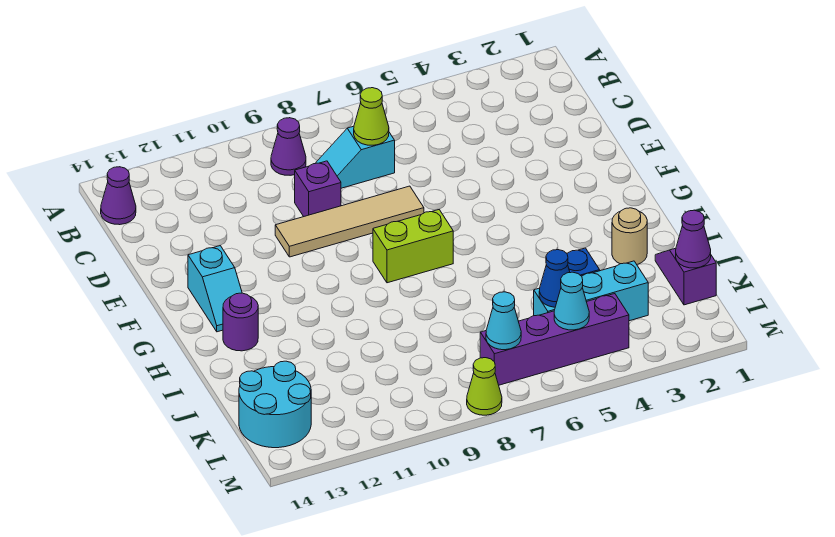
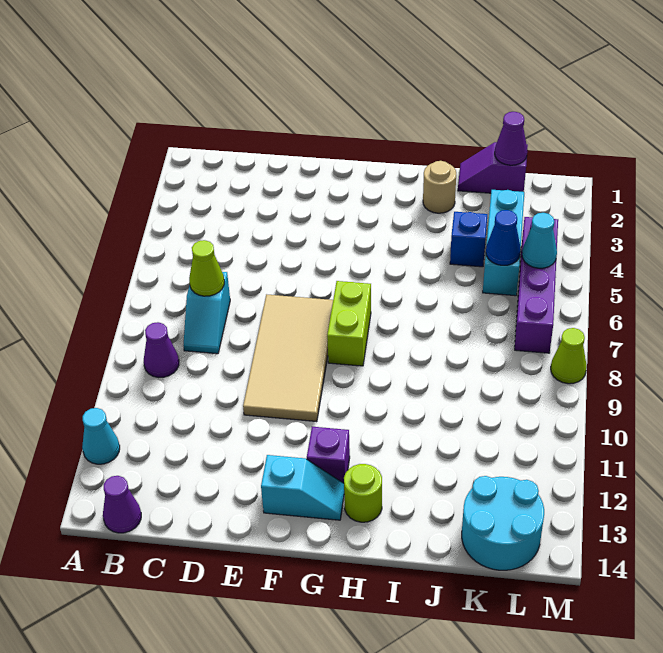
purple brick D9 level 1 -> purple brick G12 level 1
tan tile E7:E10 level 1 -> tan tile E7:F10 level 1
purple round brick H13 level 1 -> lime round brick H13 level 1
cyan cone L7 level 2 -> cyan cone A12 level 1

